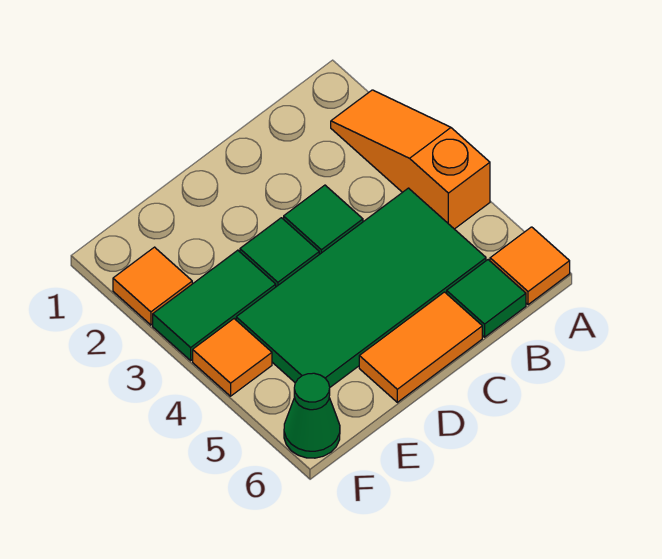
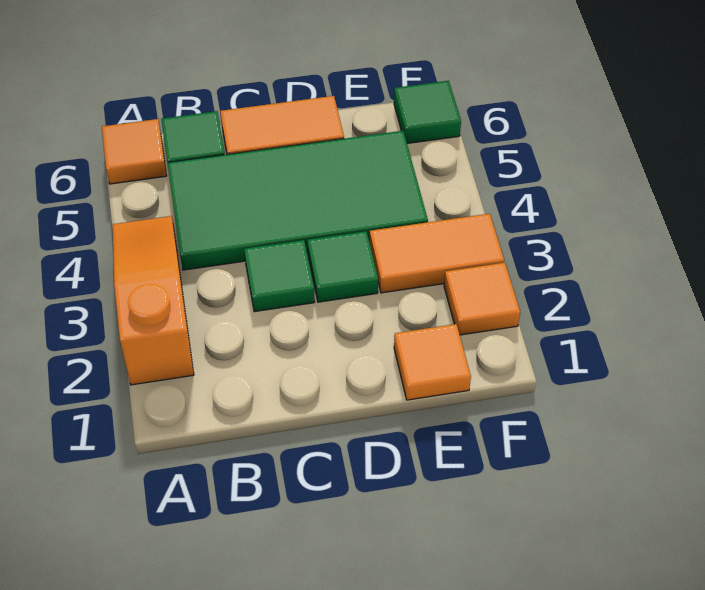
orange slope A2:A4 level 1 top 4 -> orange slope A2:A4 level 1 top 2
green tile E3:F3 level 1 -> orange tile E3:F3 level 1
orange tile F4 level 1 -> orange tile E1 level 1
green cone F6 level 1 -> green tile F6 level 1

